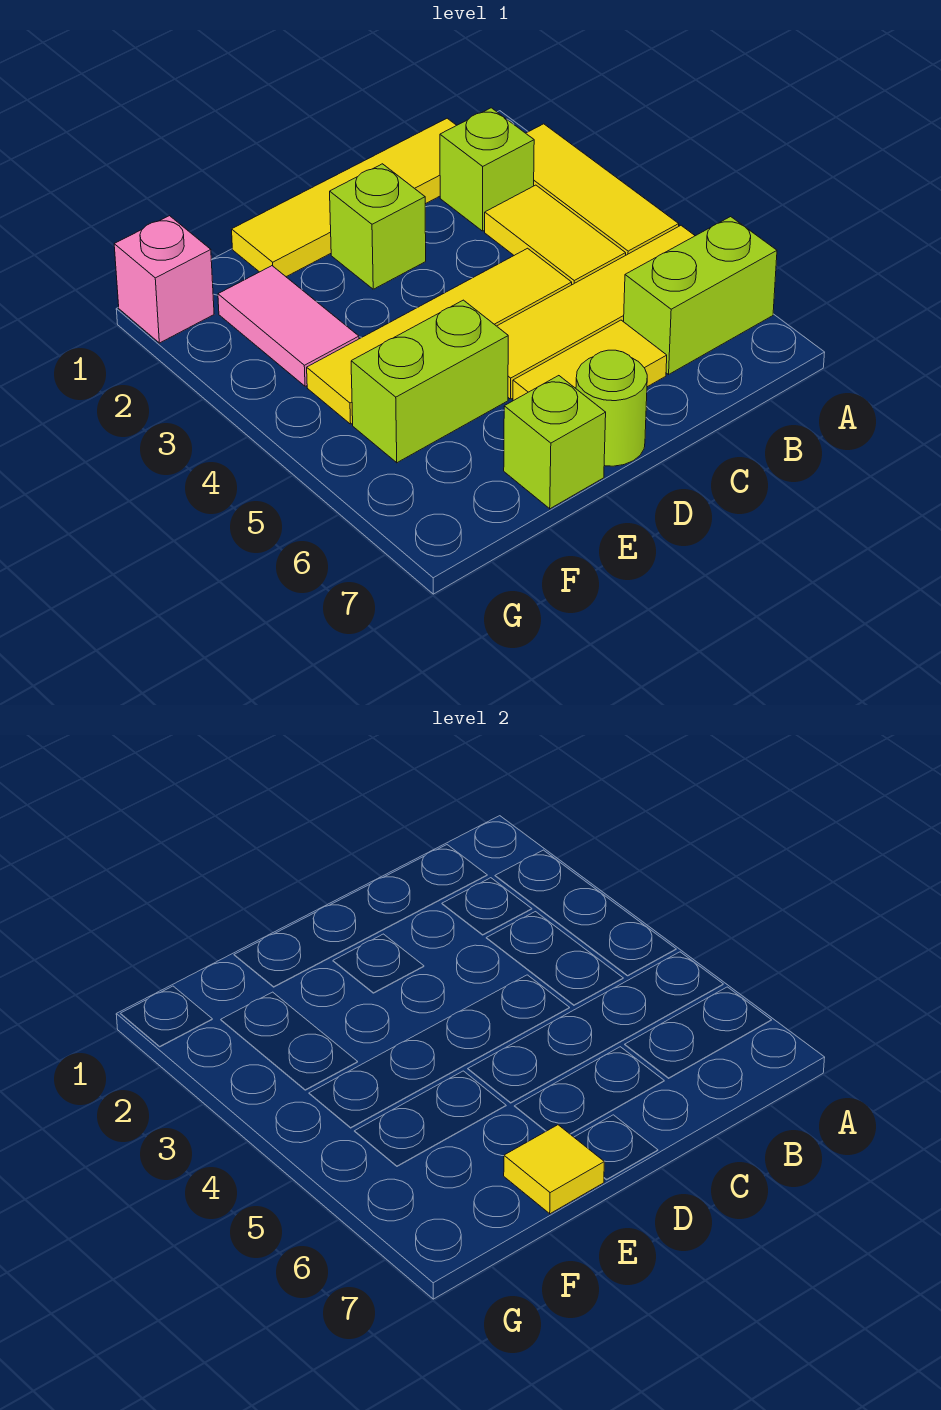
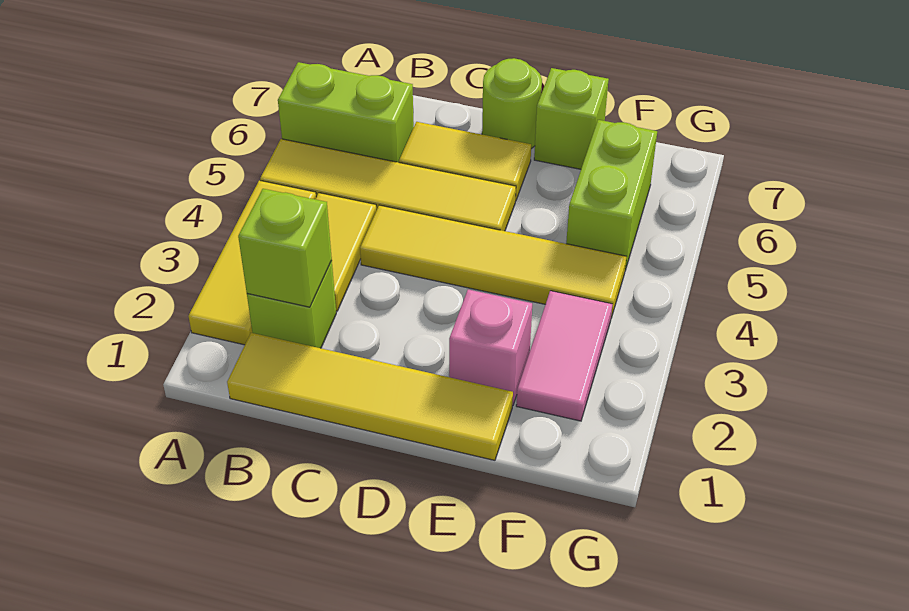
lime brick D2 level 1 -> lime brick B2 level 2
lime brick E5:F5 level 1 -> lime brick F5:F6 level 1
yellow tile E7 level 2 -> none
pink brick G1 level 1 -> pink brick E2 level 1

